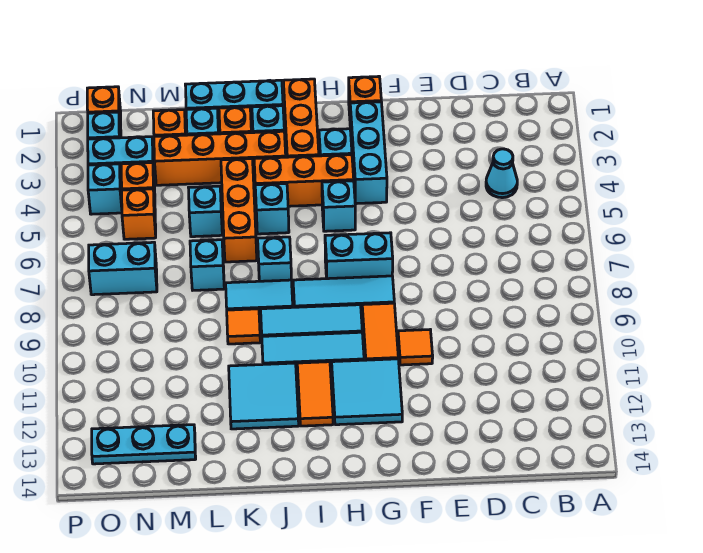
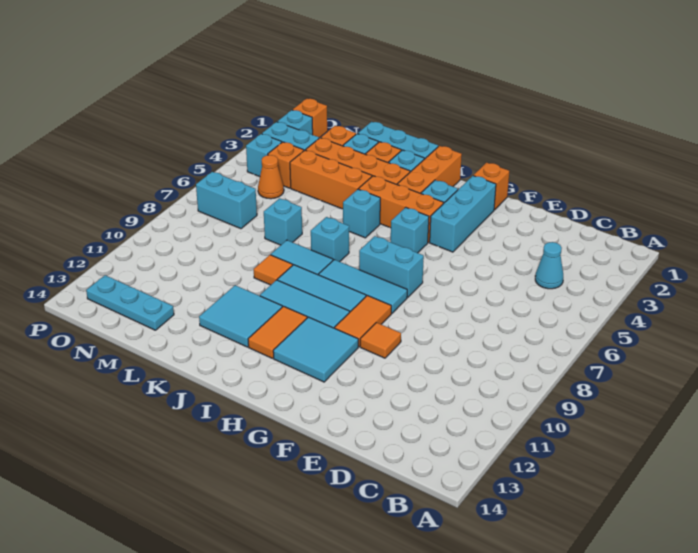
orange brick K4:K6 level 1 -> orange brick K4:M4 level 1
cyan brick L5 level 1 -> none
orange brick N5 level 1 -> orange cone N5 level 1

